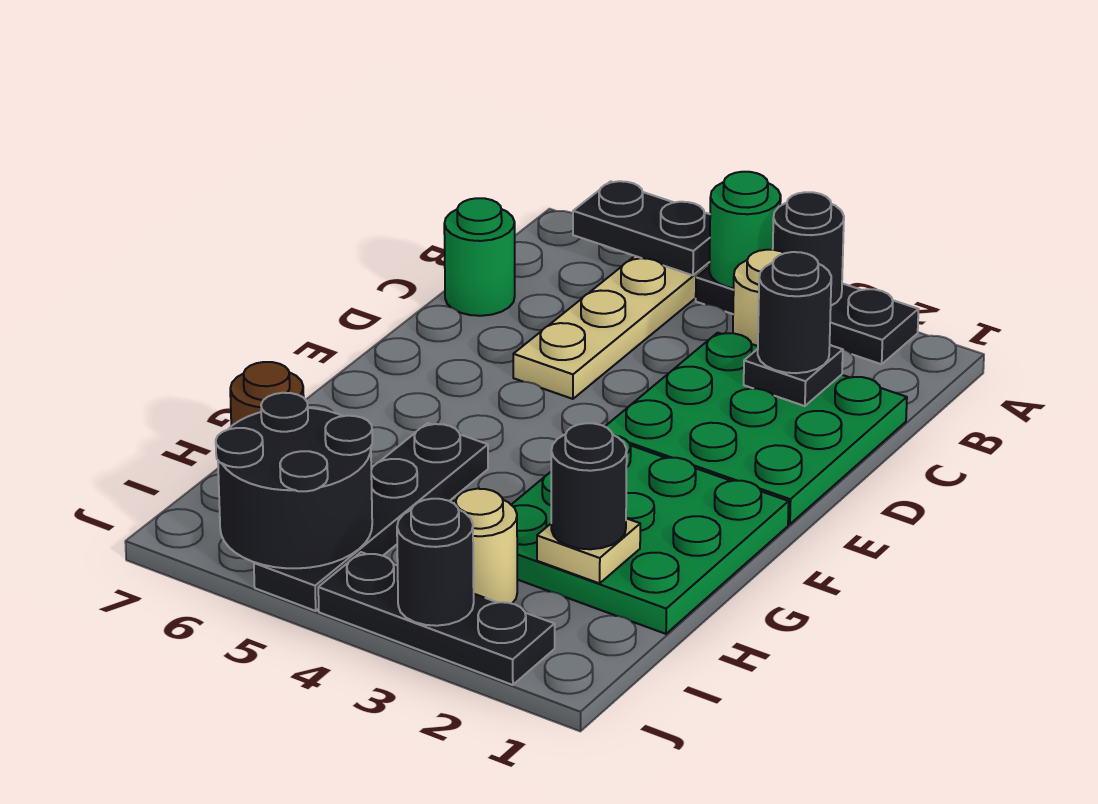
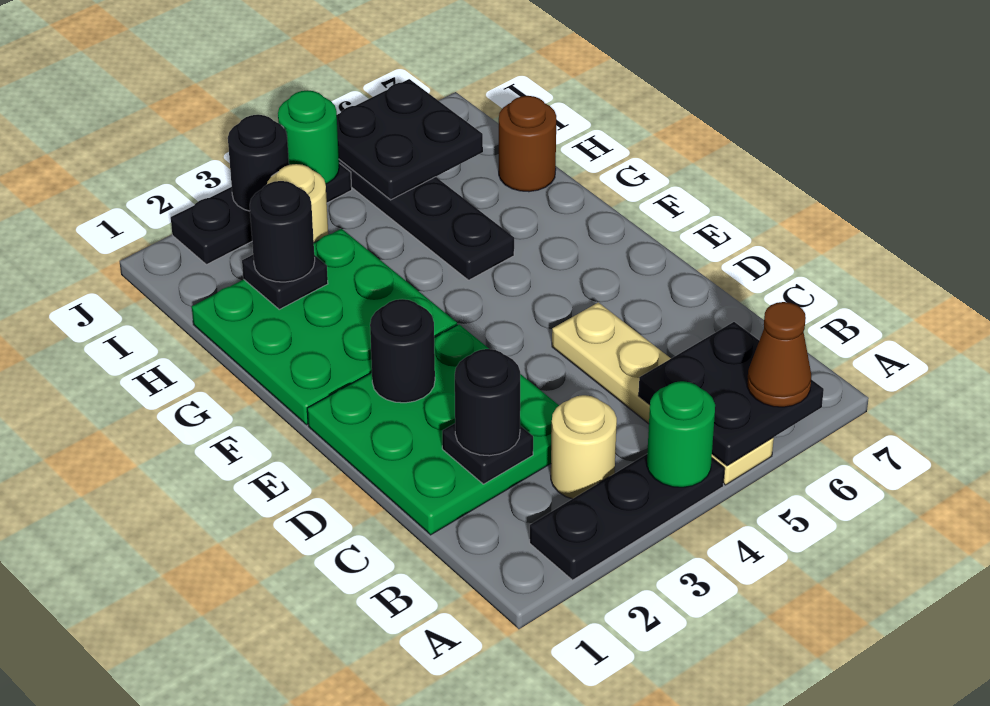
black round brick A3 level 2 -> black round brick E2 level 2
black plate A5:A6 level 2 -> black plate A5:B6 level 2
none -> brown cone A6 level 3
green round brick C7 level 1 -> green round brick J4 level 2
tan plate H2 level 2 -> black plate H2 level 2
black round brick I5:J6 level 2 -> black plate I5:J6 level 2

